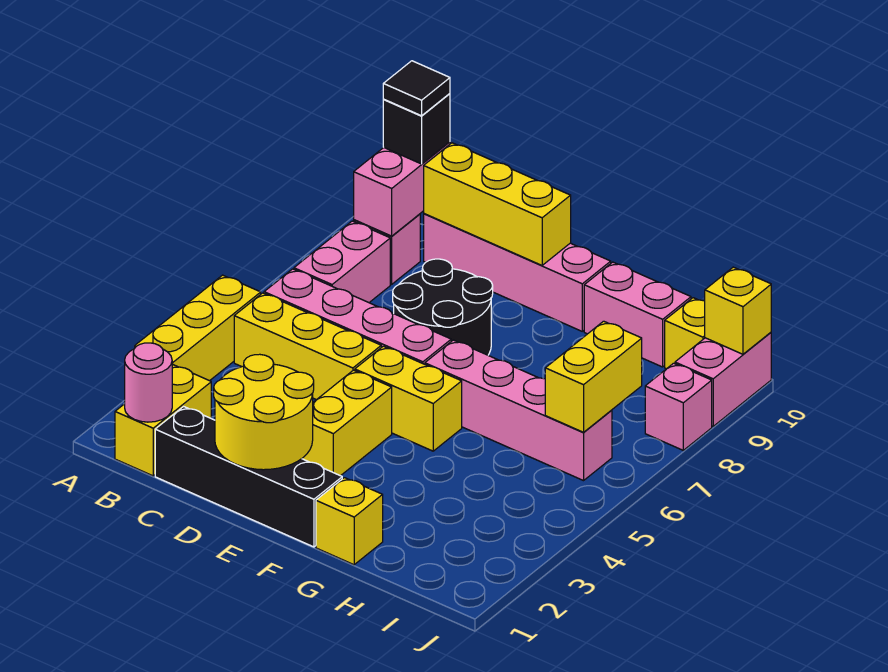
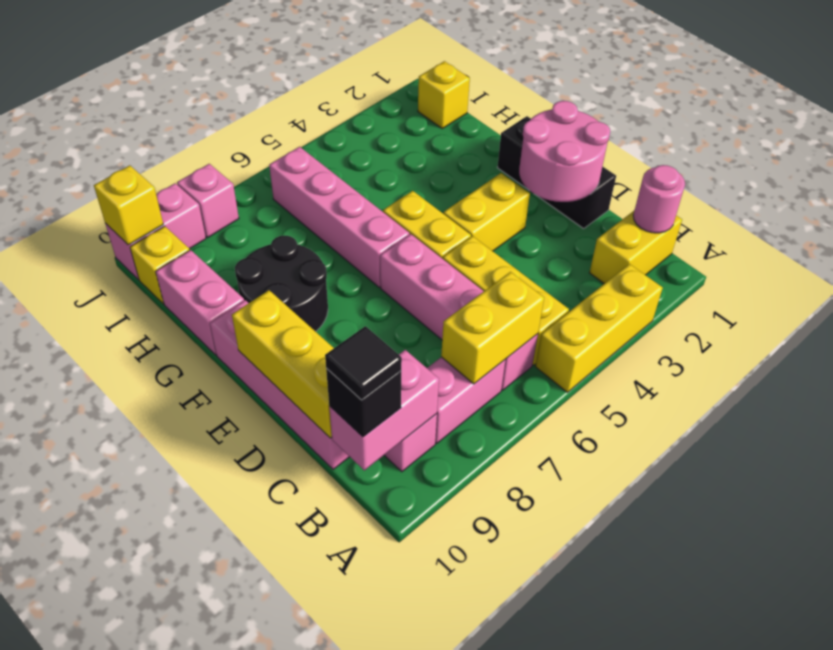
black brick C1:F1 level 1 -> black brick D1:F1 level 1
yellow round brick D1:E2 level 2 -> pink round brick D1:E2 level 2
black round brick D7:E8 level 1 -> black round brick F8:G9 level 1
yellow brick G1 level 1 -> yellow brick I1 level 1
yellow brick I6:I7 level 2 -> yellow brick B6:B7 level 2

